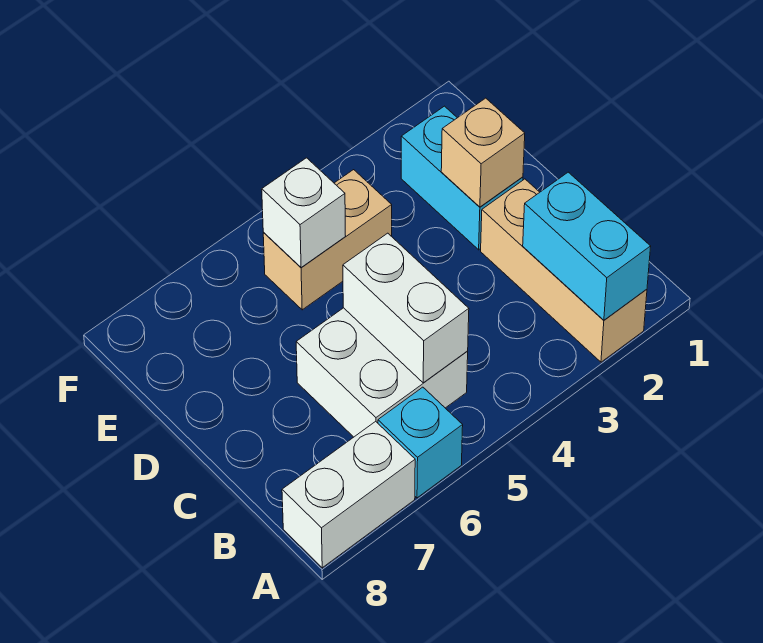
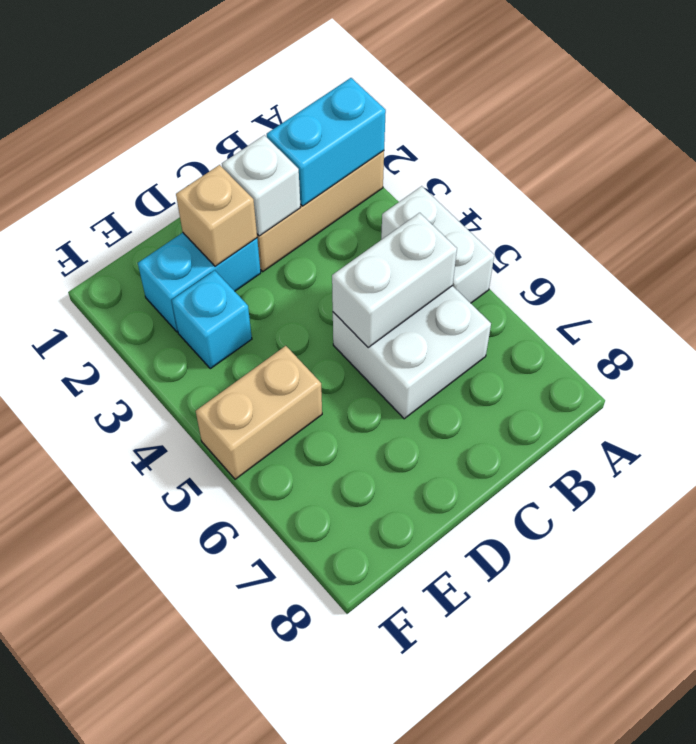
cyan brick A6 level 1 -> cyan brick E3 level 1
white brick A7:A8 level 1 -> white brick A4:A5 level 1
tan brick E4:E5 level 1 -> tan brick E5:F5 level 1
white brick E5 level 2 -> white brick C2 level 2

